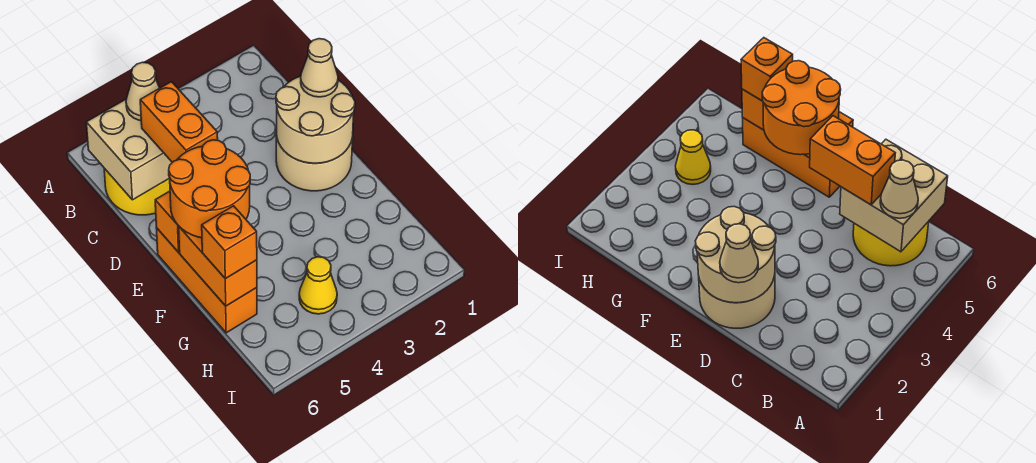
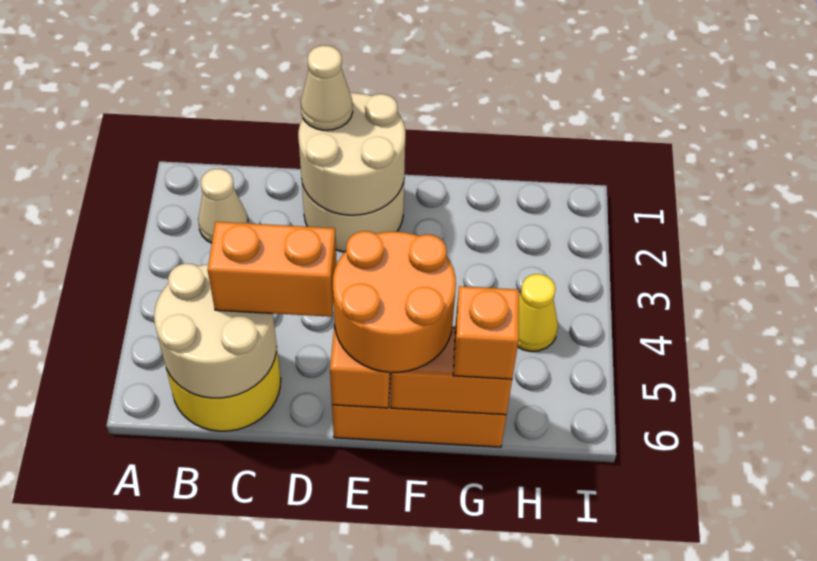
tan brick B5:C6 level 2 -> tan round brick B5:C6 level 2
tan cone B5 level 3 -> tan cone B2 level 1

